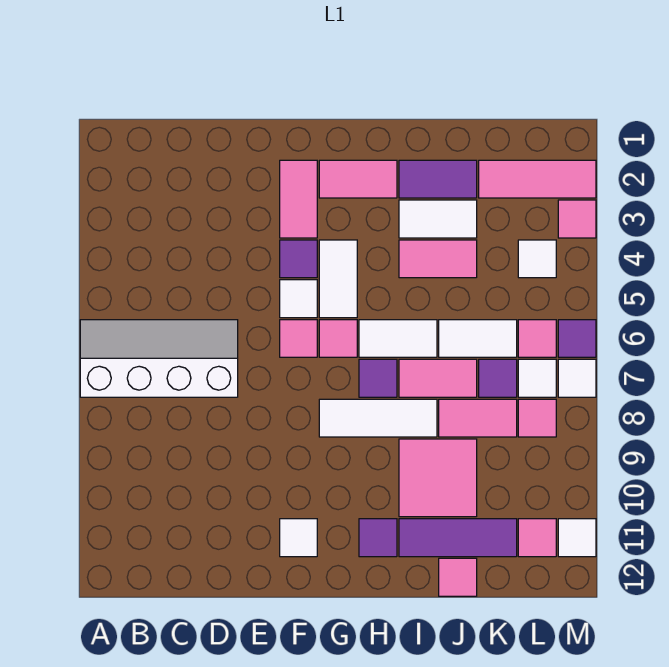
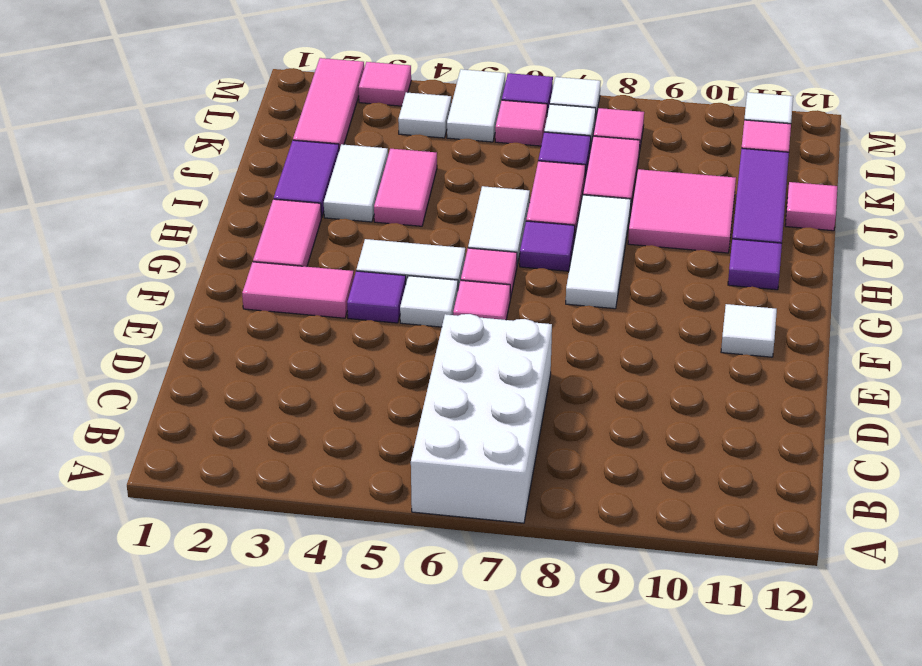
white slope A6:D7 level 1 top 7 -> white brick A6:D7 level 1
white tile J6:K6 level 1 -> white tile L5:M5 level 1

